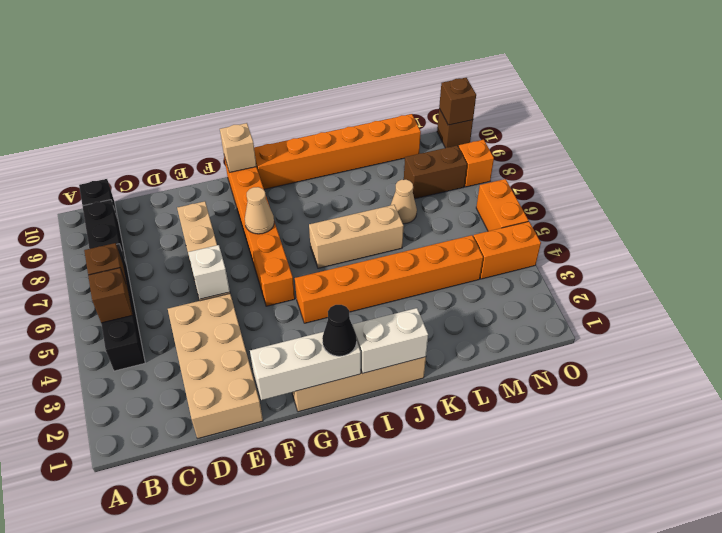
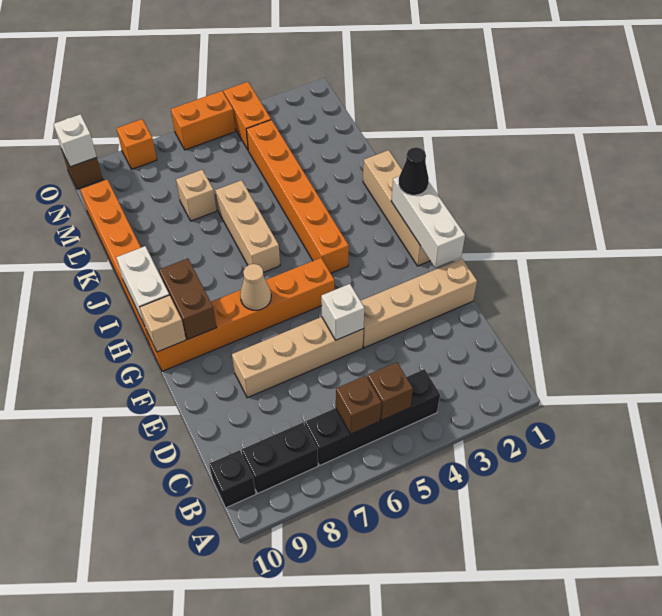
tan brick D1:E4 level 1 -> tan brick E1:E4 level 1
white brick I1:J1 level 2 -> white brick H10:I10 level 2
tan cone L7 level 1 -> tan brick L7 level 1
brown brick M8:N8 level 1 -> brown brick G9:H9 level 2
brown brick O10 level 2 -> white brick O10 level 2

